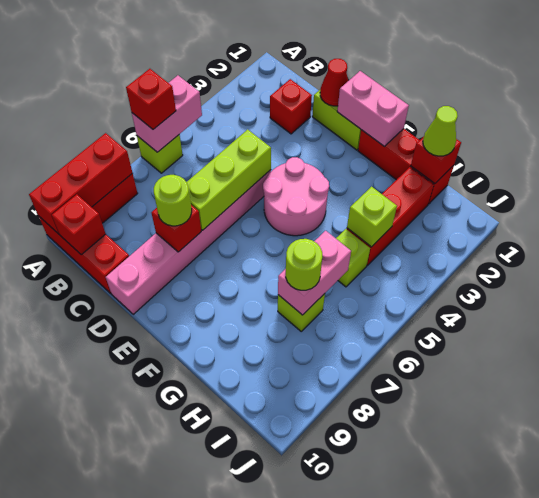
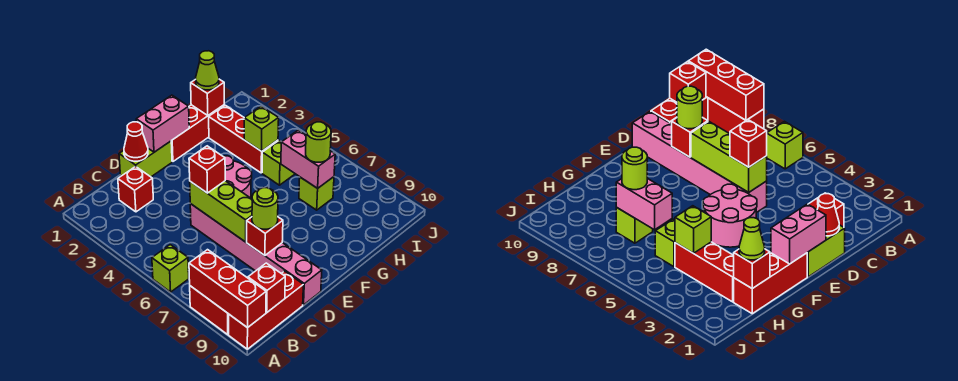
pink brick A5:A6 level 2 -> none
red brick A6 level 3 -> red brick D5 level 3

